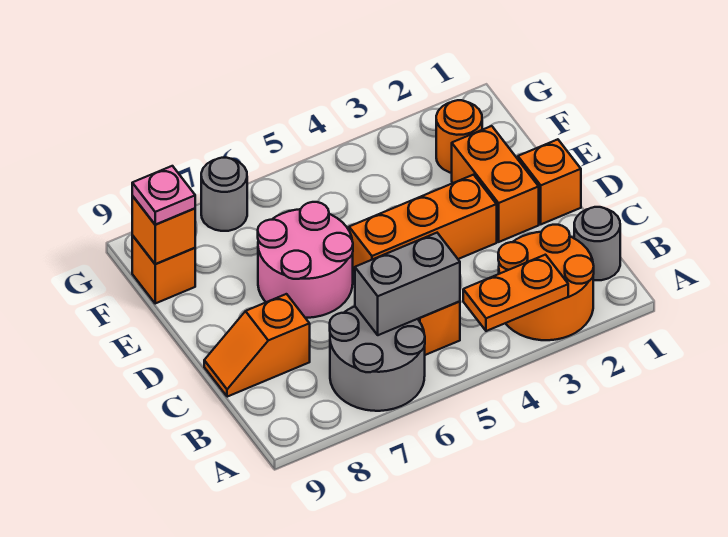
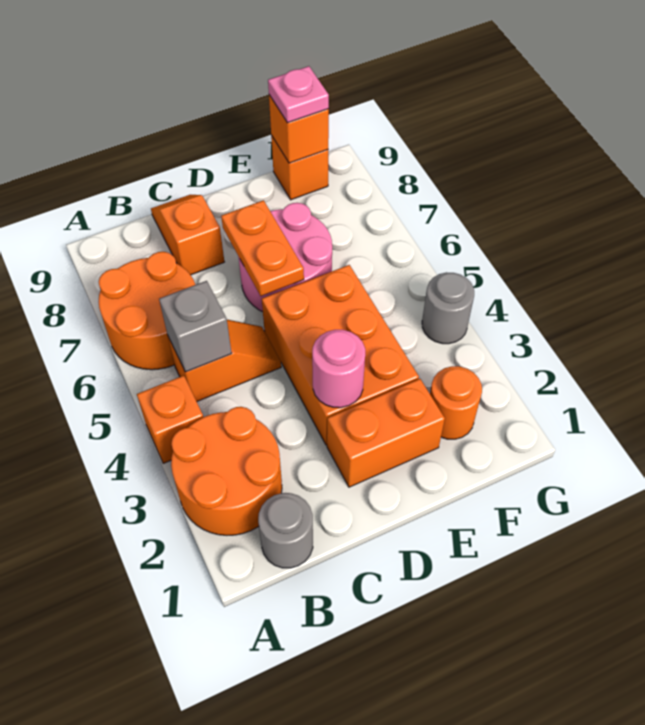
orange plate A3:A4 level 2 -> orange plate D6:D7 level 2
grey round brick A6:B7 level 1 -> orange round brick A6:B7 level 1
grey brick B5:B6 level 2 -> grey brick B5 level 2
orange brick D1 level 1 -> orange brick A4 level 1
orange brick D3:D5 level 1 -> orange brick D3:E5 level 1
none -> pink round brick D3 level 2
grey round brick G7 level 1 -> grey round brick G4 level 1

